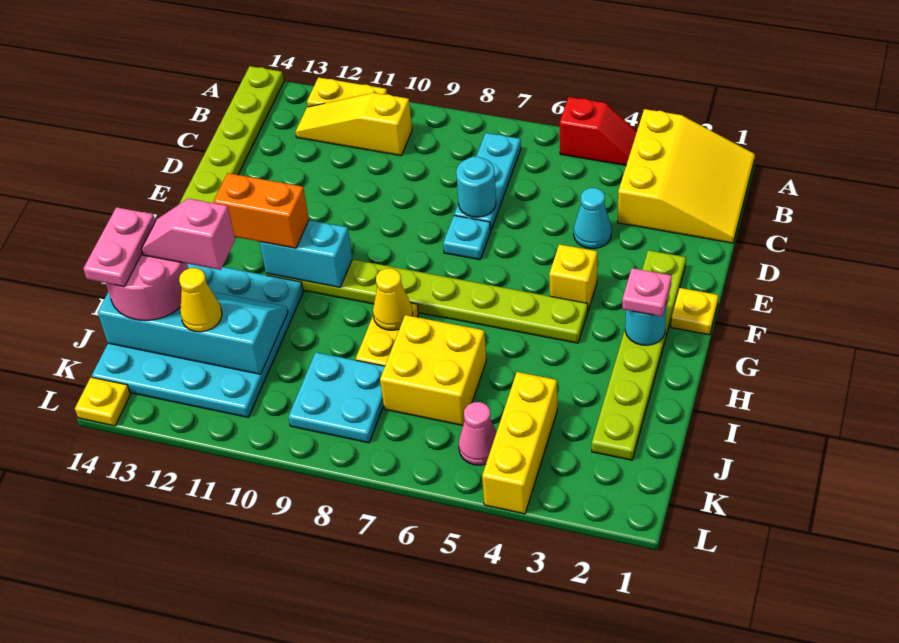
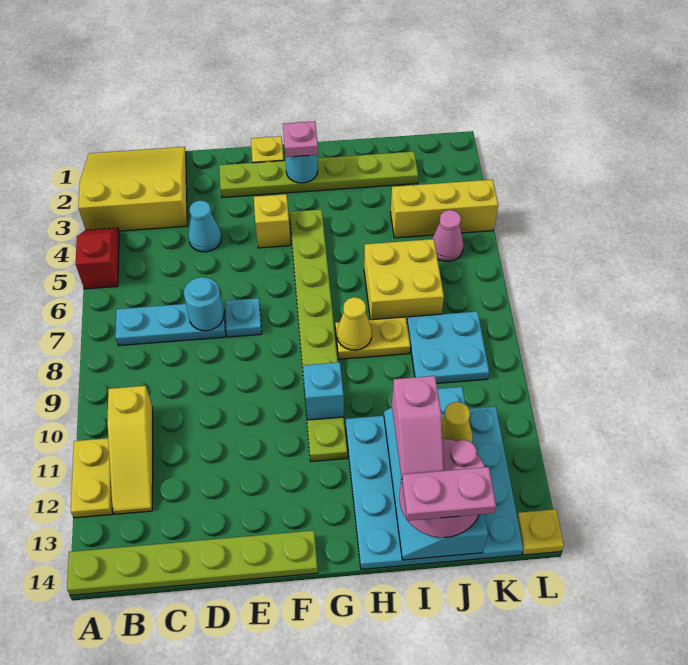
cyan brick G10:G11 level 2 -> cyan brick G10 level 2
orange brick G11:G12 level 3 -> none

